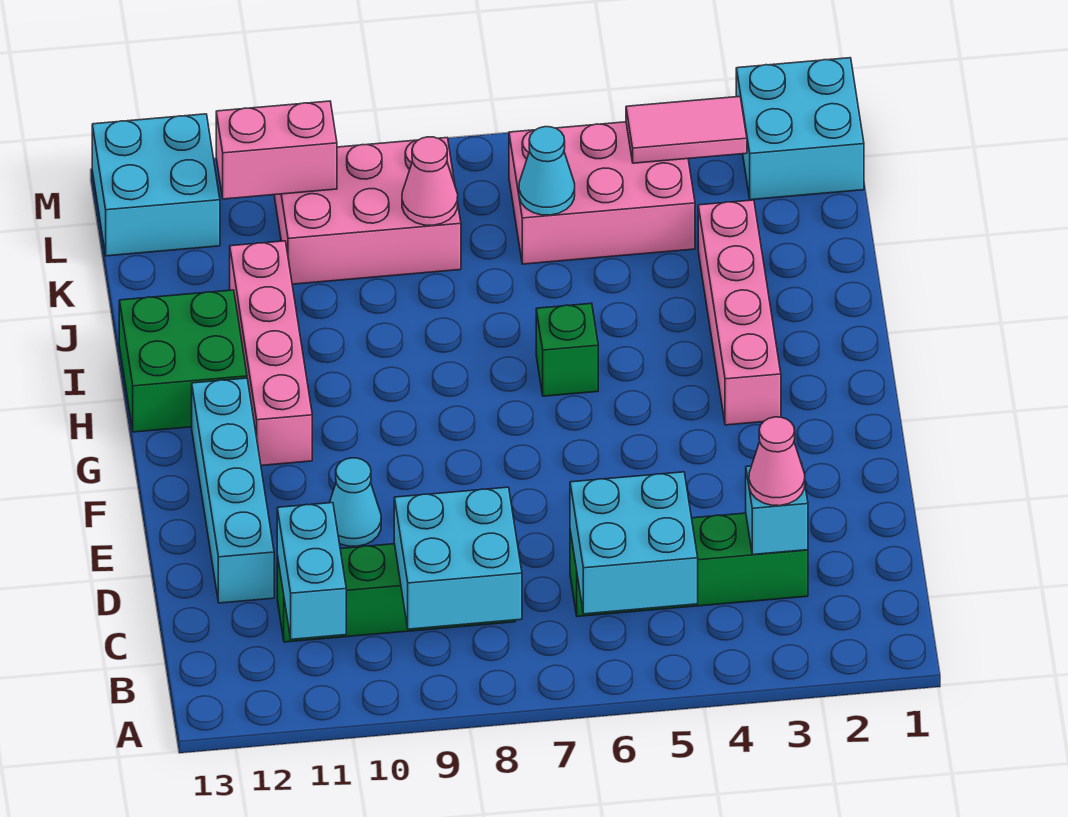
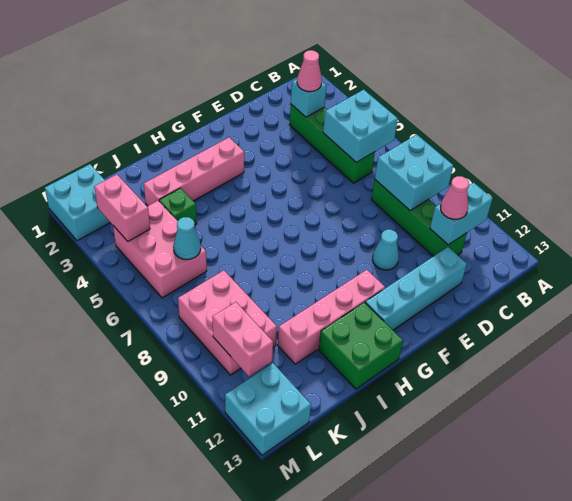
green brick H6 level 1 -> green brick J4 level 1
pink cone K8 level 2 -> pink cone C11 level 3
pink tile L3:L4 level 2 -> pink brick L3:L4 level 2

